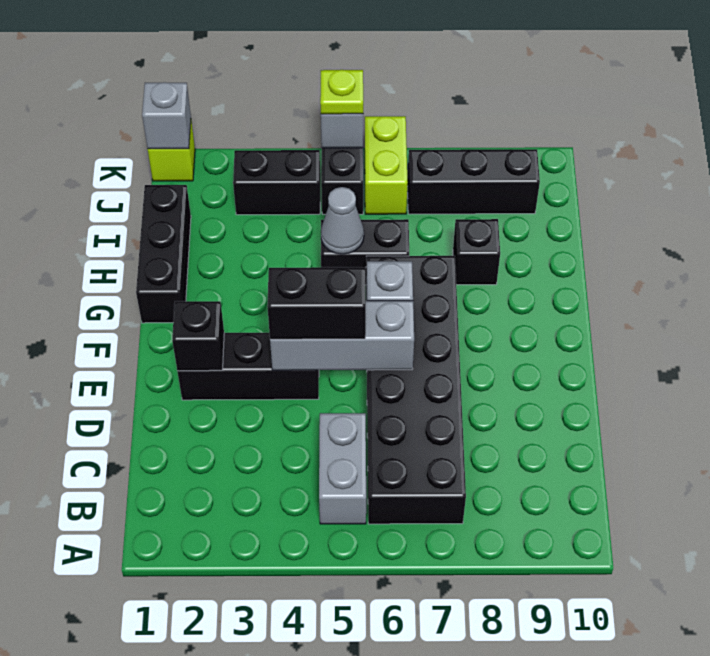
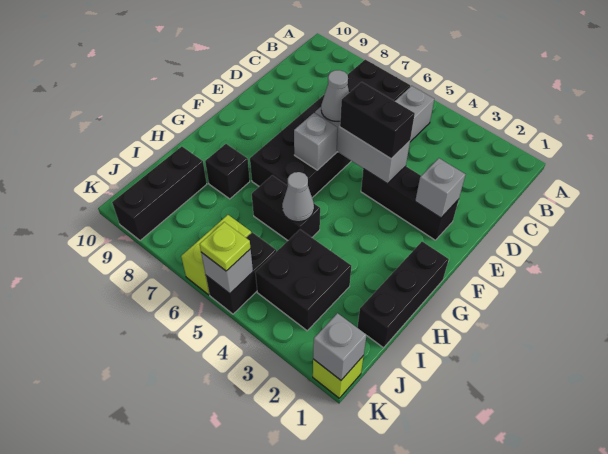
black brick E2 level 2 -> grey brick E2 level 2
none -> grey cone E6 level 3
black brick J3:J4 level 1 -> black brick I3:J4 level 1
black brick J7:J9 level 1 -> black brick I9:K9 level 1

